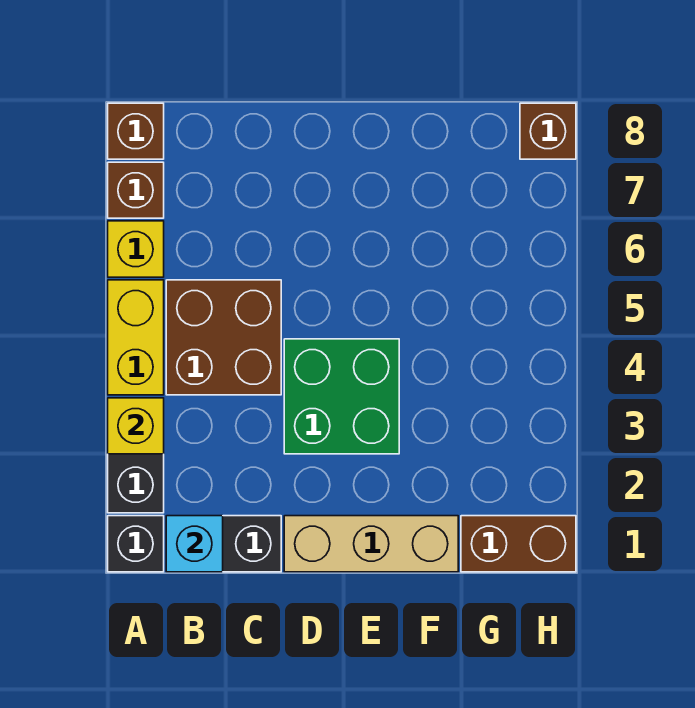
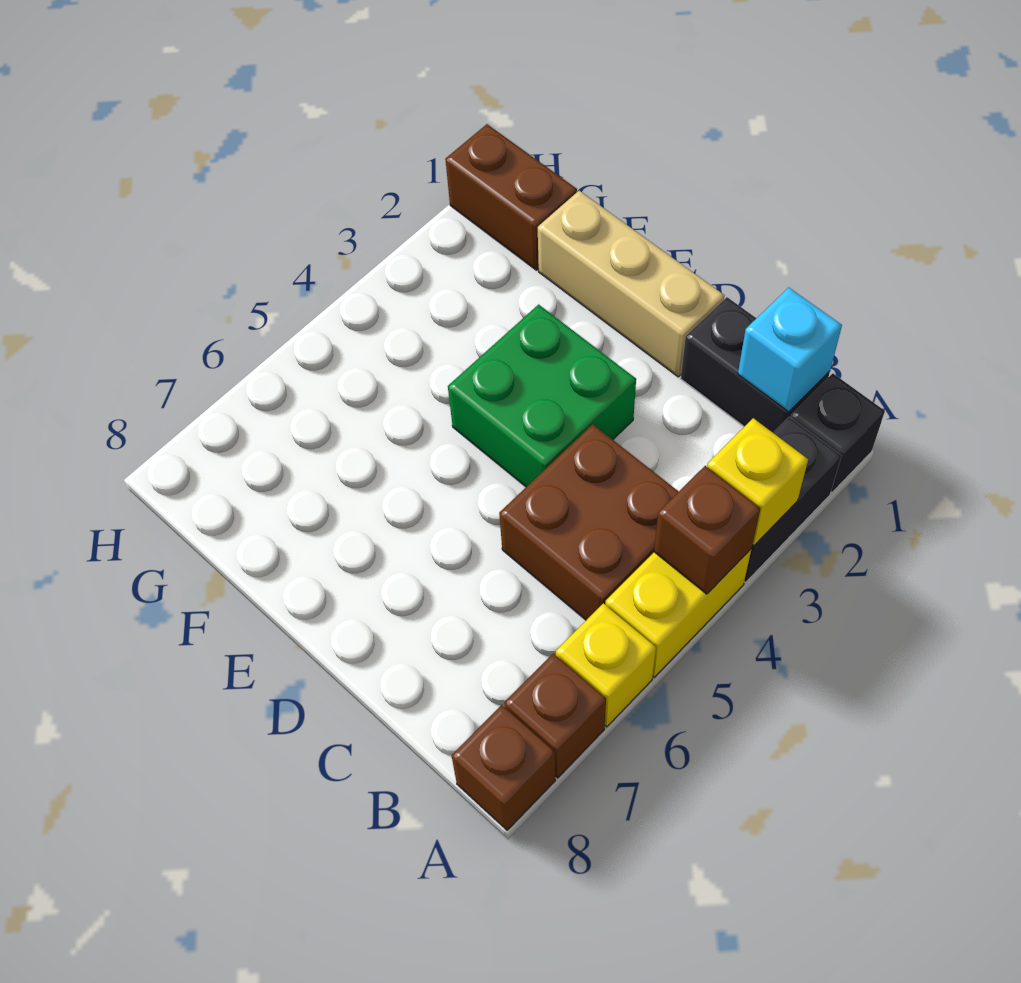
brown brick H8 level 1 -> brown brick A4 level 2

